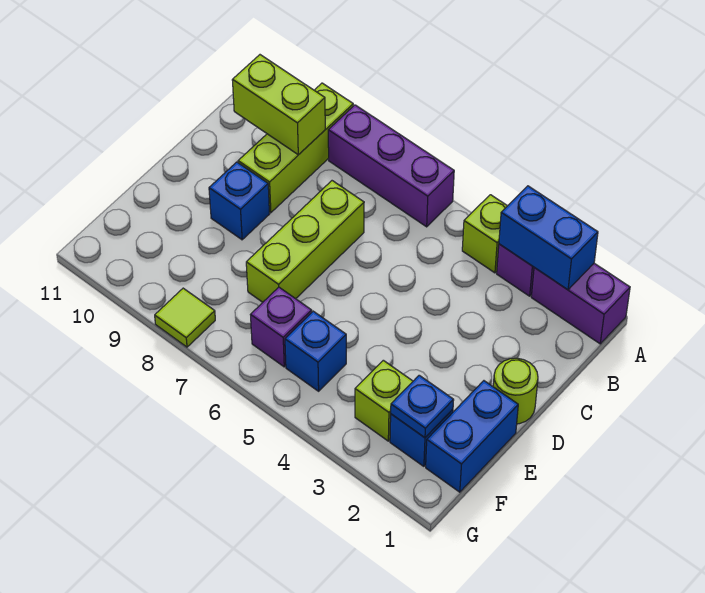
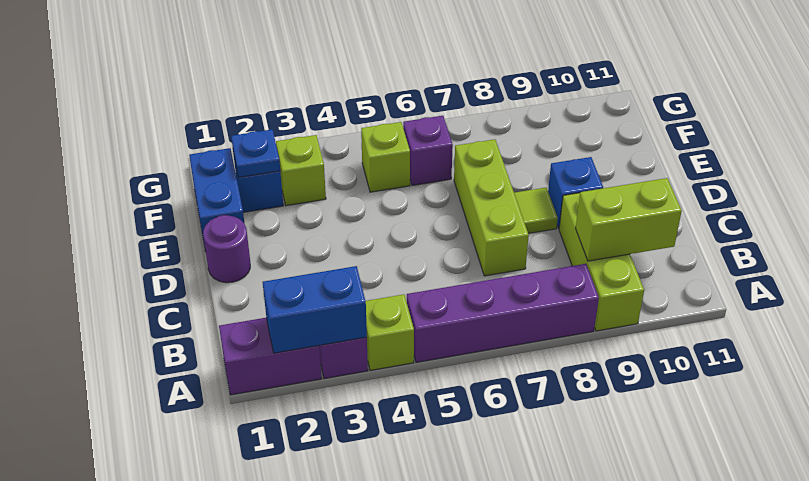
purple brick A6:A8 level 1 -> purple brick A5:A8 level 1
lime round brick D1 level 1 -> purple round brick D1 level 1
blue brick F5 level 1 -> lime brick F5 level 1
lime tile G8 level 1 -> lime tile D8 level 1

